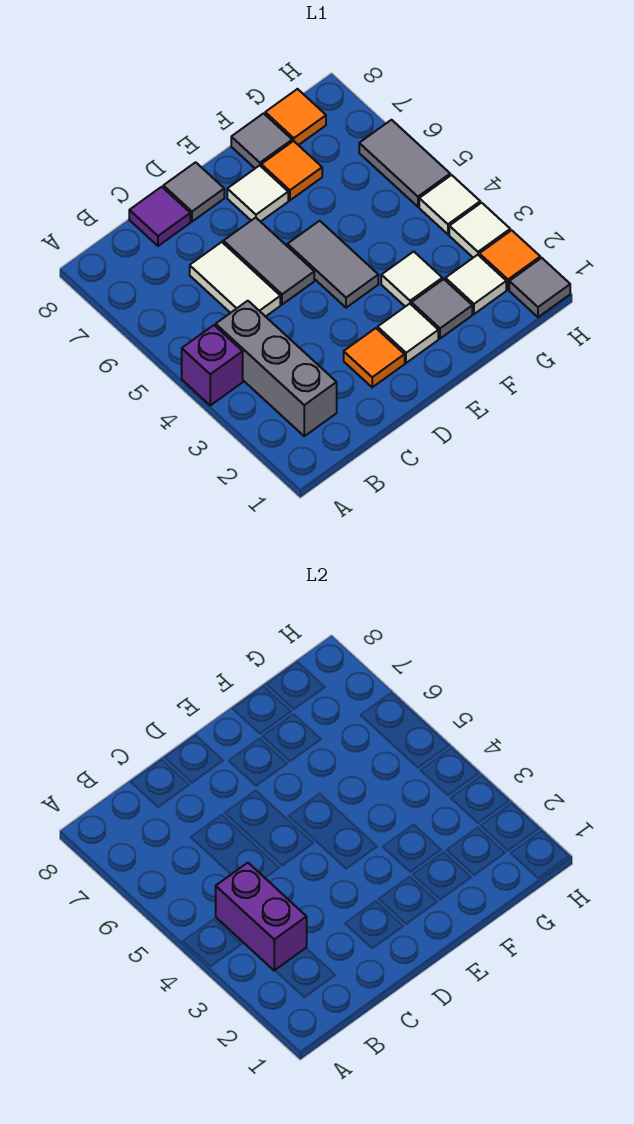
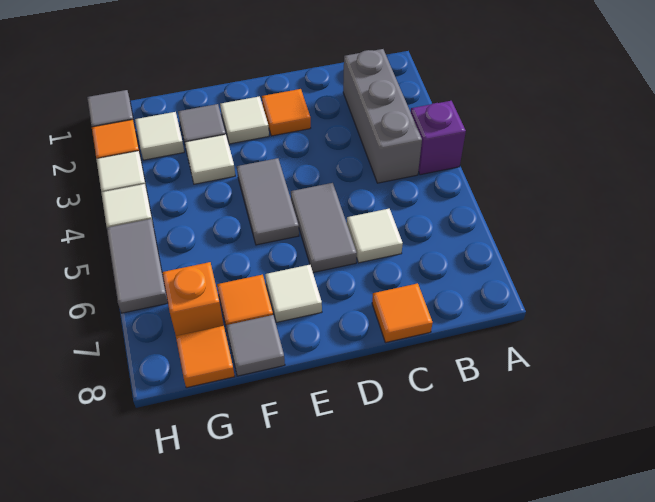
purple brick B3:B4 level 2 -> none
white tile C5:C6 level 1 -> white tile C6 level 1
purple tile C8 level 1 -> orange tile C8 level 1
grey tile D8 level 1 -> none
none -> orange brick G7 level 1

